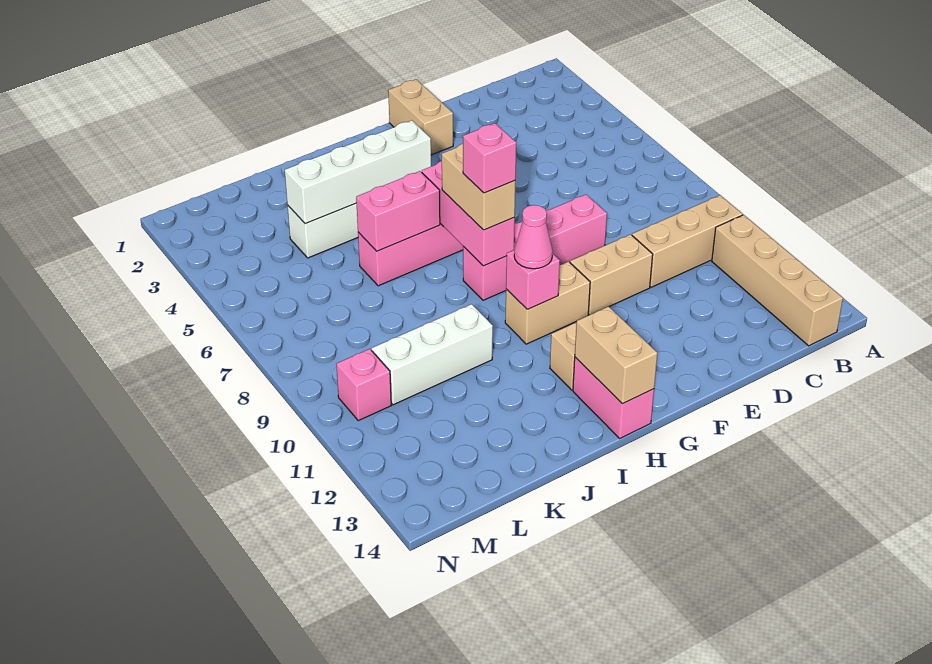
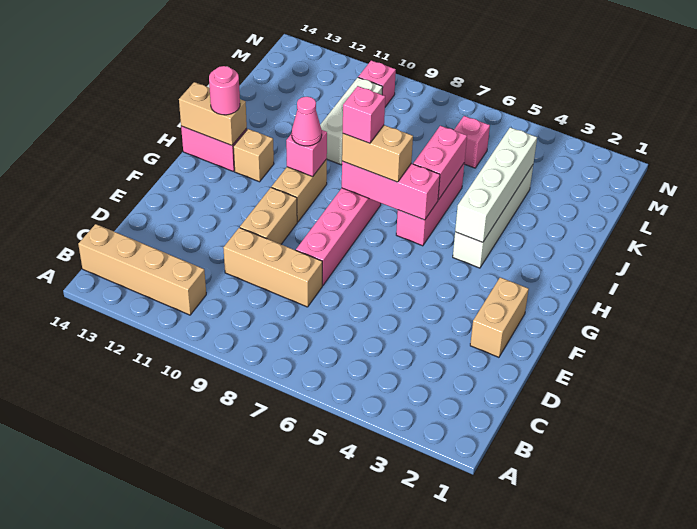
tan brick B10:D10 level 1 -> tan brick D8:D10 level 1
tan brick F1:F2 level 1 -> tan brick E2:F2 level 1
none -> pink round brick H13 level 3
none -> pink brick L6 level 1

